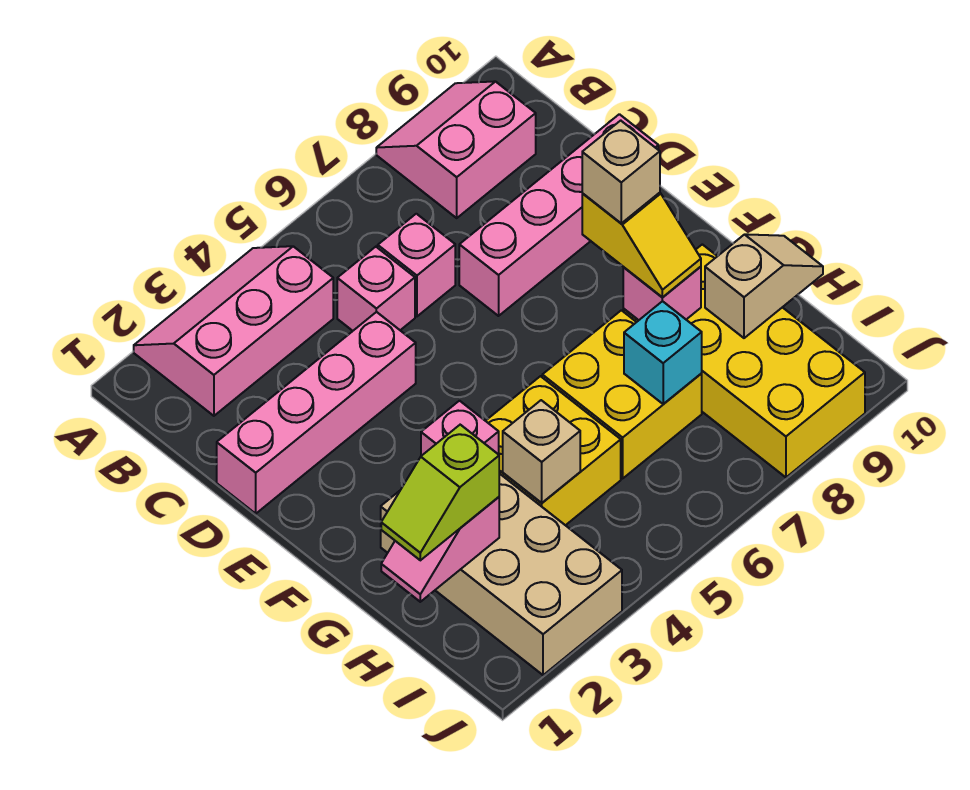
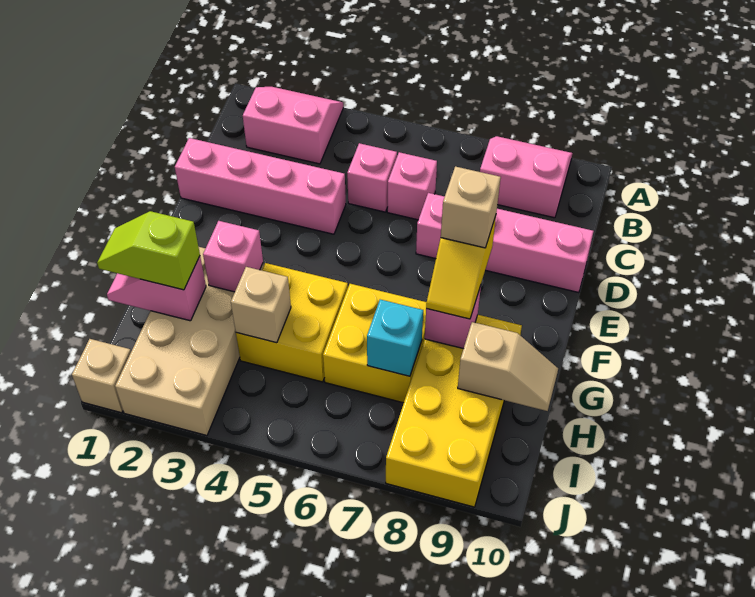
pink slope A2:B4 level 1 top B -> pink slope A2:B3 level 1 top B
none -> tan brick J1 level 1

